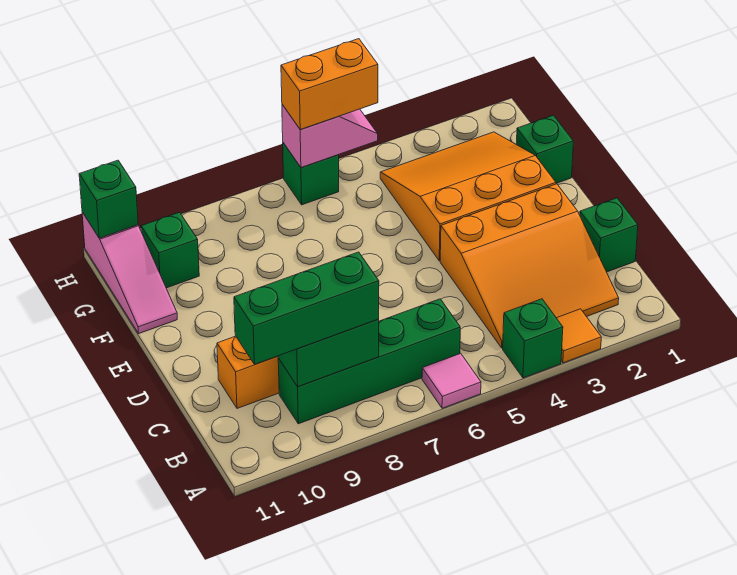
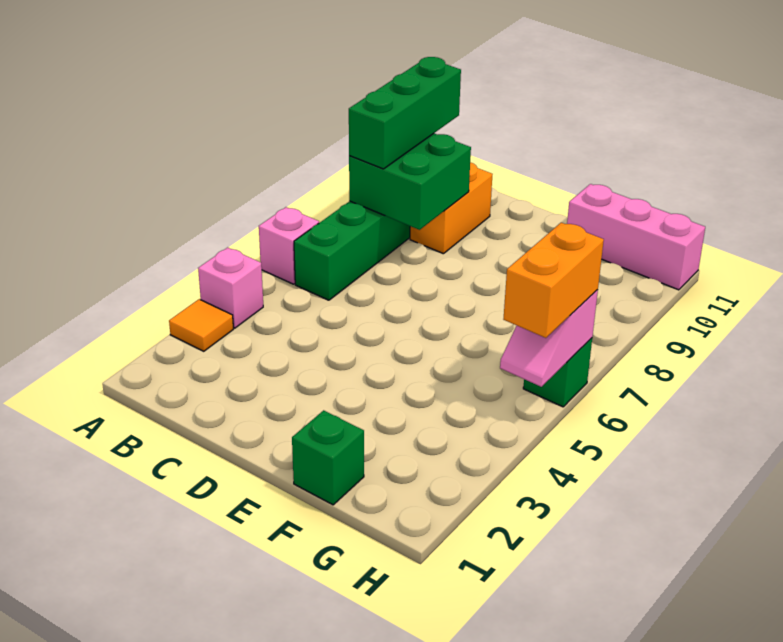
green brick A4 level 1 -> pink brick A4 level 1
pink tile A6 level 1 -> pink brick A6 level 1
orange slope B2:D4 level 1 top D -> none
green brick C1 level 1 -> none
orange slope E2:G4 level 1 top E -> none
pink slope F11:H11 level 1 top H -> pink brick F11:H11 level 1
green brick G10 level 1 -> none
green brick H11 level 2 -> none

